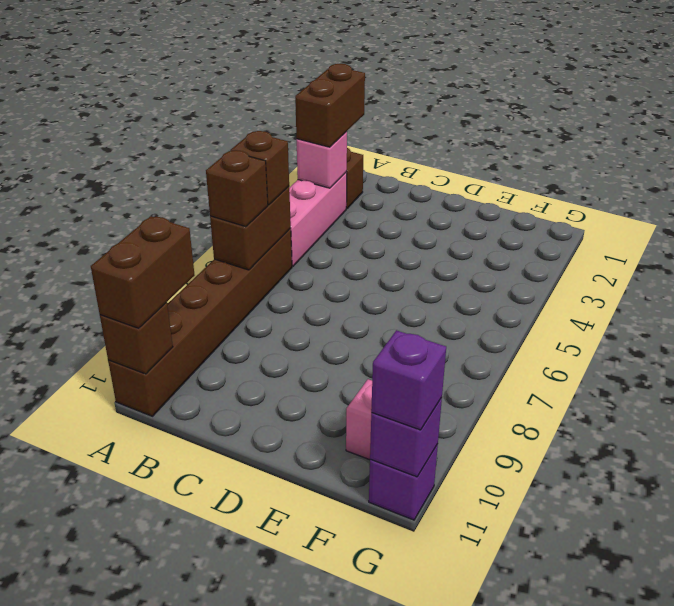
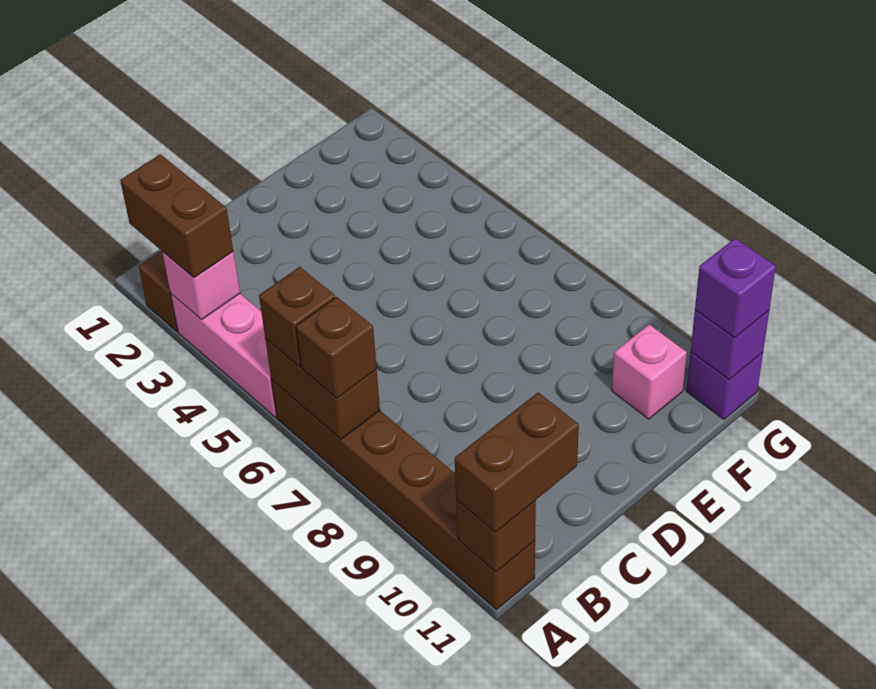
brown brick A10:A11 level 3 -> brown brick A11:B11 level 3

